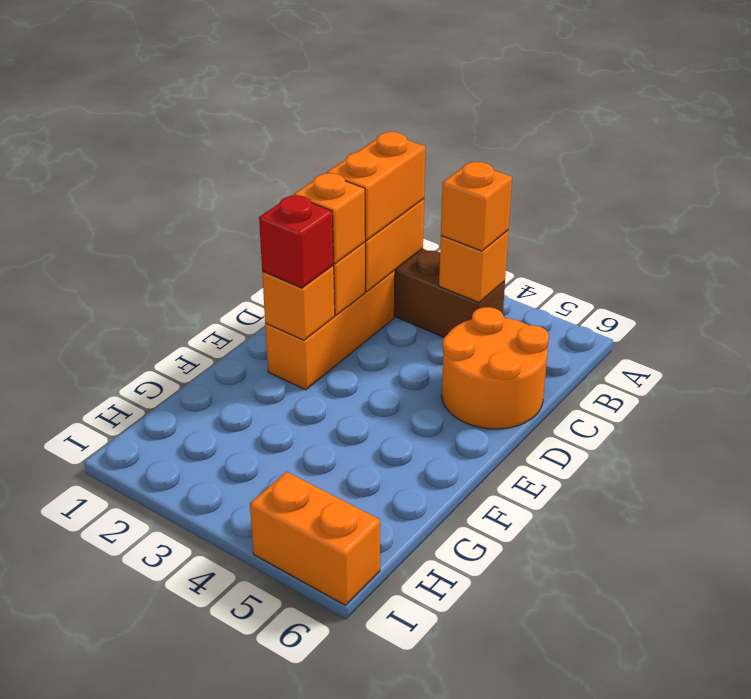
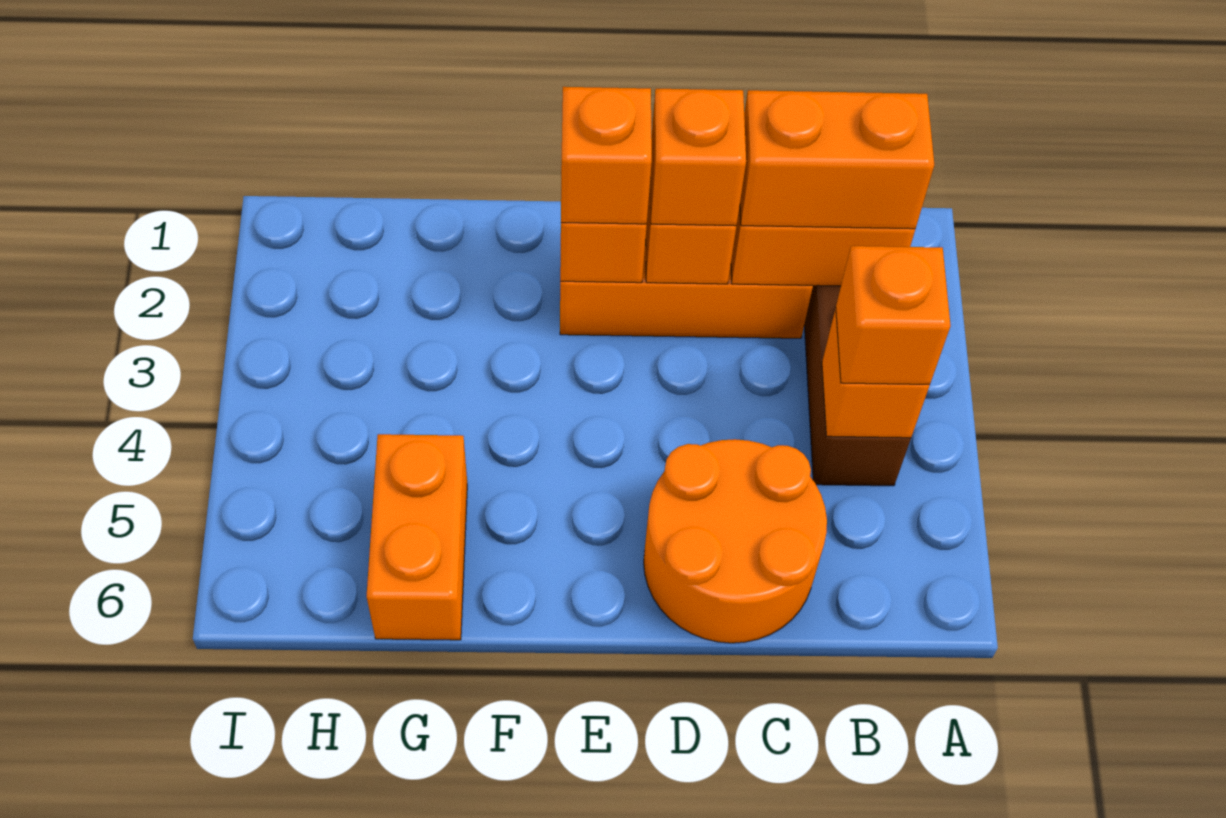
red brick E2 level 3 -> orange brick E2 level 3
orange brick I5:I6 level 1 -> orange brick G5:G6 level 1

